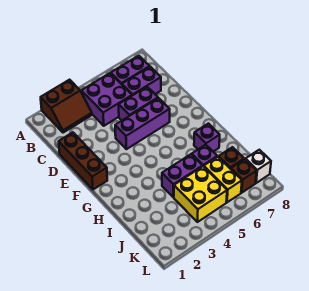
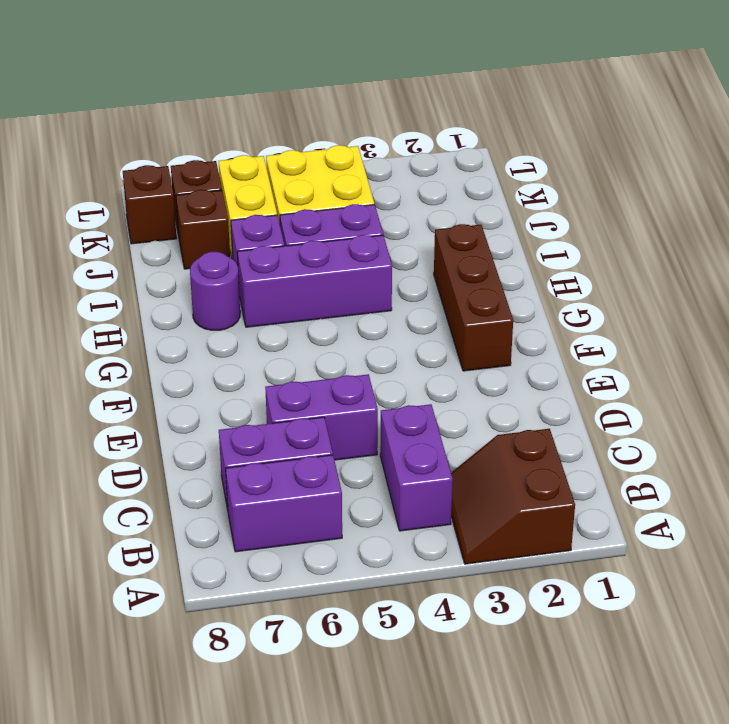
brown slope A2:B3 level 1 top A -> brown slope A2:B3 level 1 top 2
purple brick B4:C5 level 1 -> purple brick B4:C4 level 1
brown brick D1:F1 level 1 -> brown brick F2:H2 level 1
purple brick E4:E6 level 1 -> purple brick H4:H6 level 1
purple brick H7 level 1 -> purple round brick H7 level 1
white brick K8 level 1 -> brown brick K8 level 1

